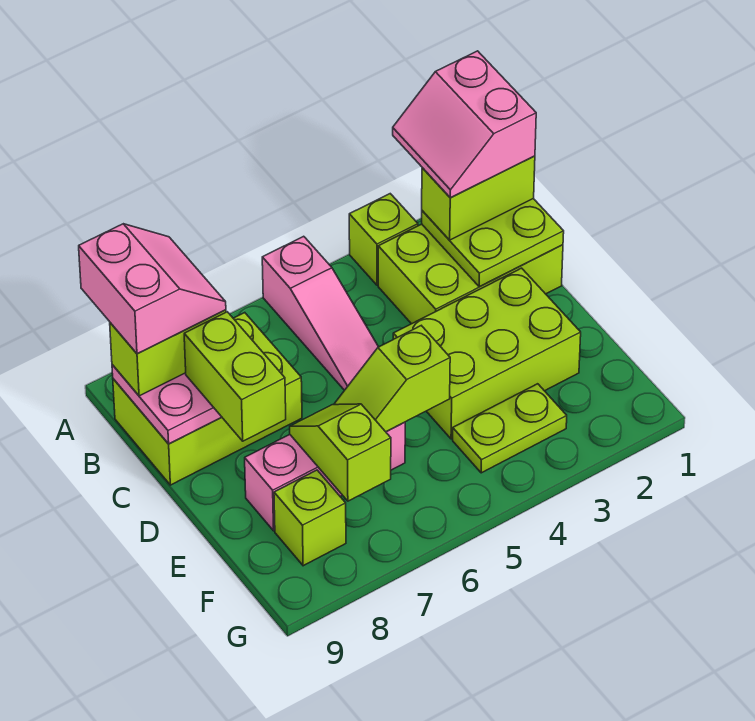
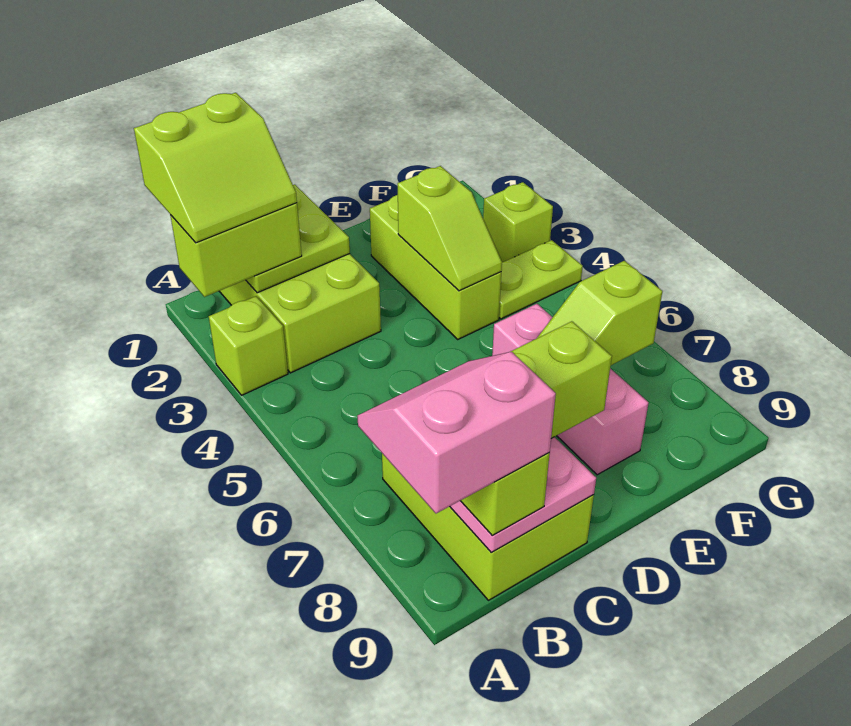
pink slope A1:B2 level 4 top 1 -> lime slope A1:B2 level 4 top 1
pink slope A5:C5 level 1 top A -> none
lime brick B1:B2 level 3 -> lime brick A2:B2 level 3
lime brick D2:E4 level 1 -> lime brick E2:E4 level 1
lime slope E5:E6 level 2 top 5 -> lime slope E3:E4 level 2 top 3
lime plate F3:F4 level 1 -> lime plate F4:G4 level 1
lime brick F8 level 1 -> lime brick G3 level 1

